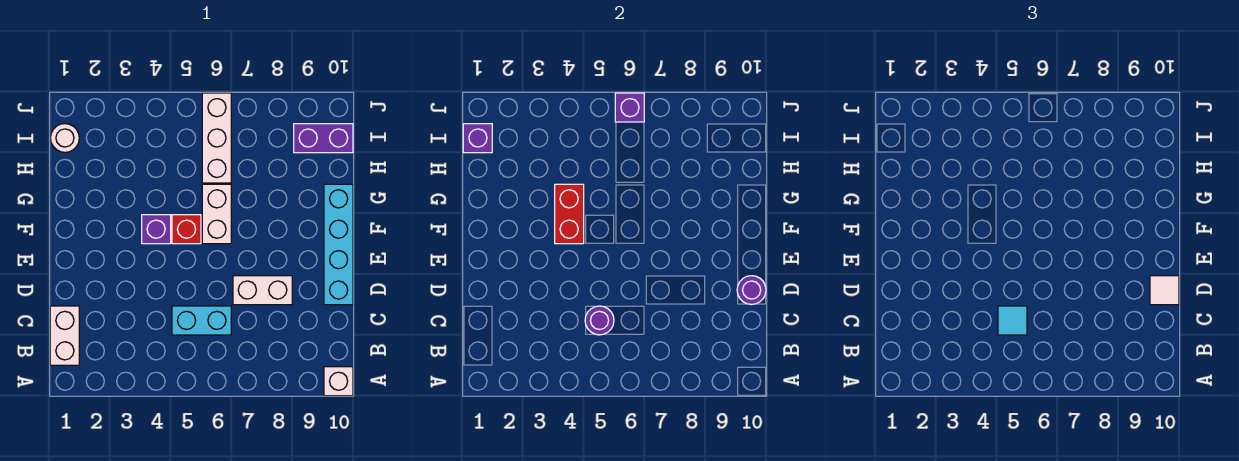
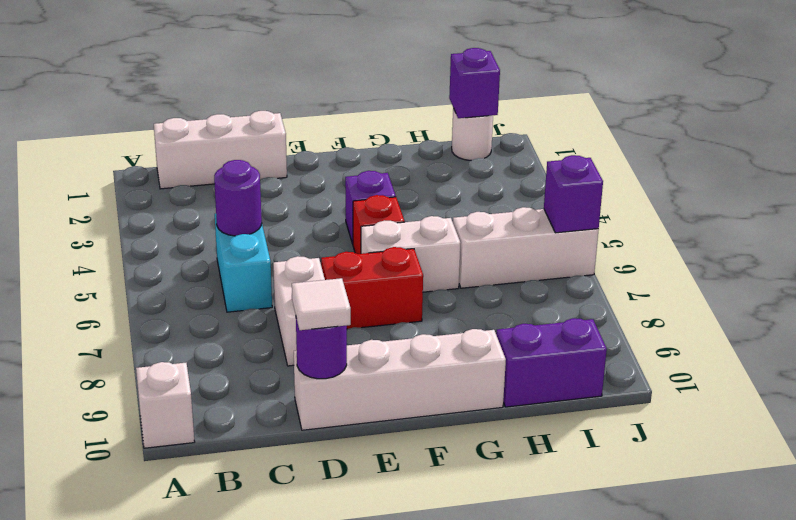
white brick B1:C1 level 1 -> white brick B1:D1 level 1
cyan tile C5 level 3 -> none
cyan brick D10:G10 level 1 -> white brick D10:G10 level 1
red brick F4:G4 level 2 -> red brick E7:F7 level 1
purple brick I9:I10 level 1 -> purple brick H10:I10 level 1

